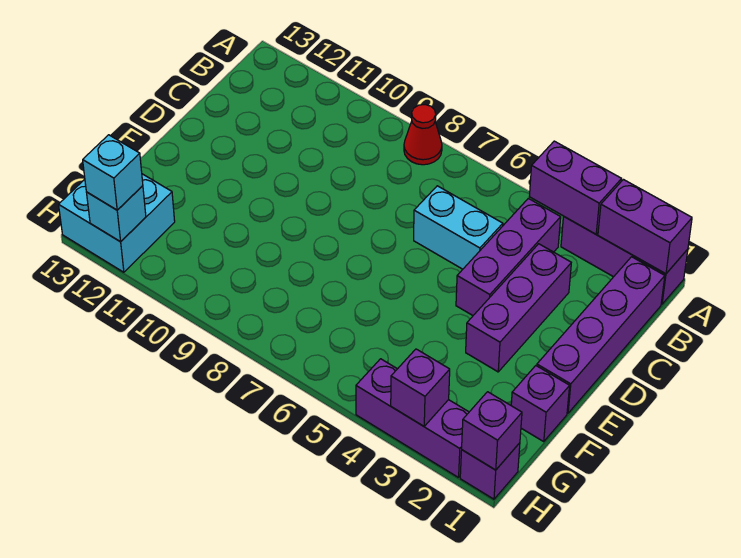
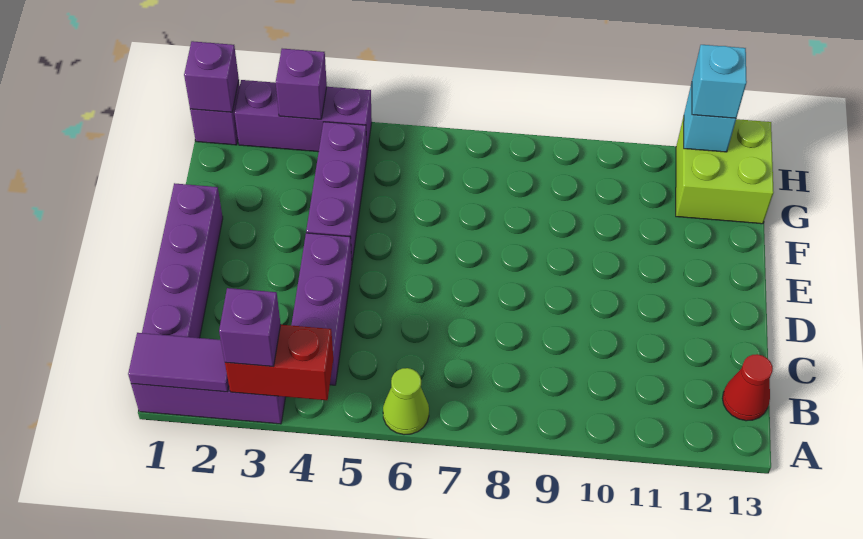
purple brick A1:A2 level 2 -> purple tile A1:A2 level 2
purple brick A3:A4 level 2 -> red brick A3:A4 level 2
none -> lime cone A6 level 1
red cone A8 level 1 -> red cone B13 level 1
purple brick C3:E3 level 1 -> purple brick E4:G4 level 1
cyan brick C5:C6 level 1 -> none
purple brick F1 level 1 -> purple brick A3 level 3
cyan brick G12:H13 level 1 -> lime brick G12:H13 level 1

